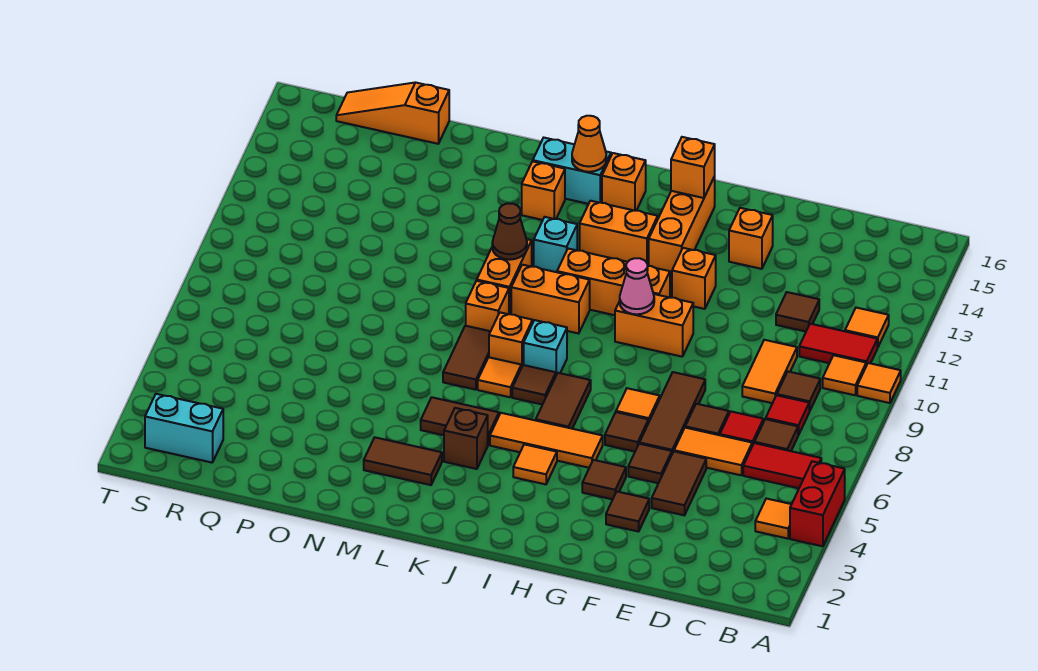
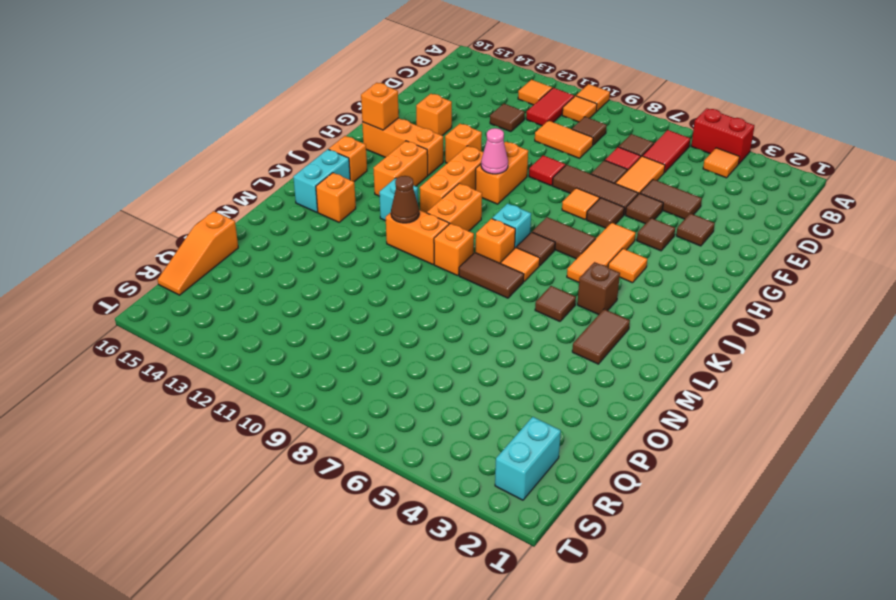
red tile C8 level 1 -> red tile F9 level 1
brown tile K5:L5 level 1 -> brown tile L5 level 1
orange cone K15 level 2 -> none

